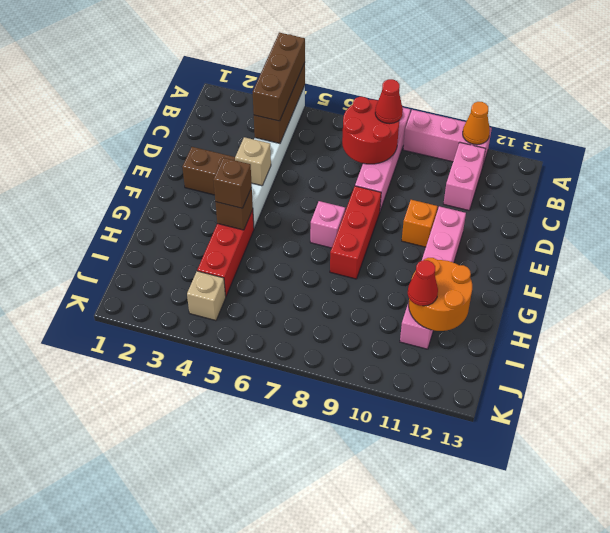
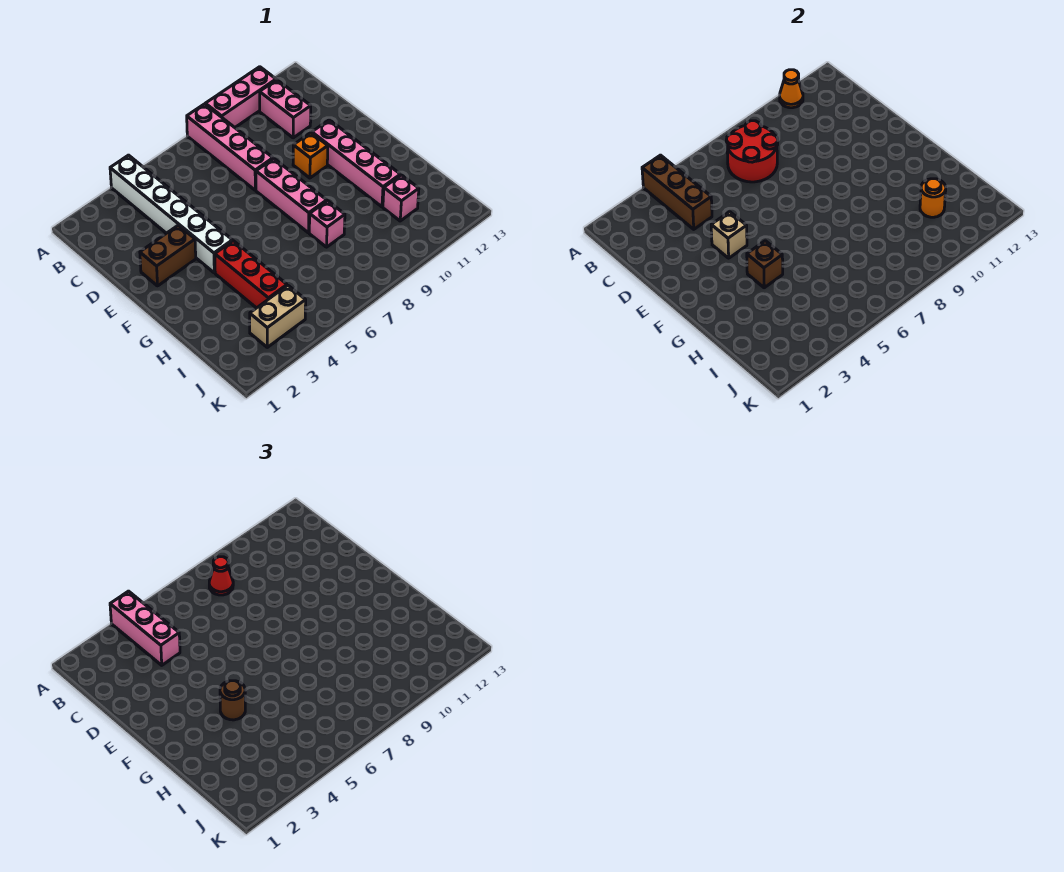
brown brick A4:C4 level 3 -> pink brick A4:C4 level 3
red brick E8:G8 level 1 -> pink brick E8:G8 level 1
pink brick F7 level 1 -> pink brick H8 level 1
brown brick G4 level 3 -> brown round brick G4 level 3
orange round brick H11:I12 level 2 -> orange round brick I11 level 2
red cone I11 level 3 -> none
tan brick J4 level 1 -> tan brick J3:J4 level 1

